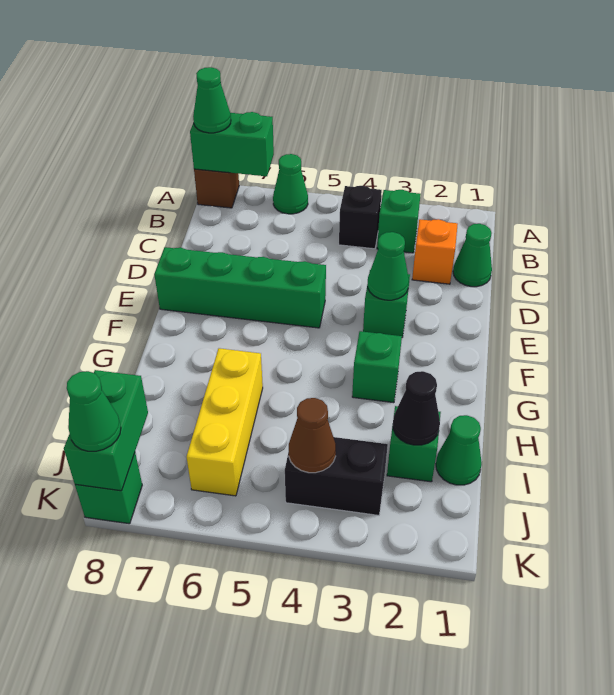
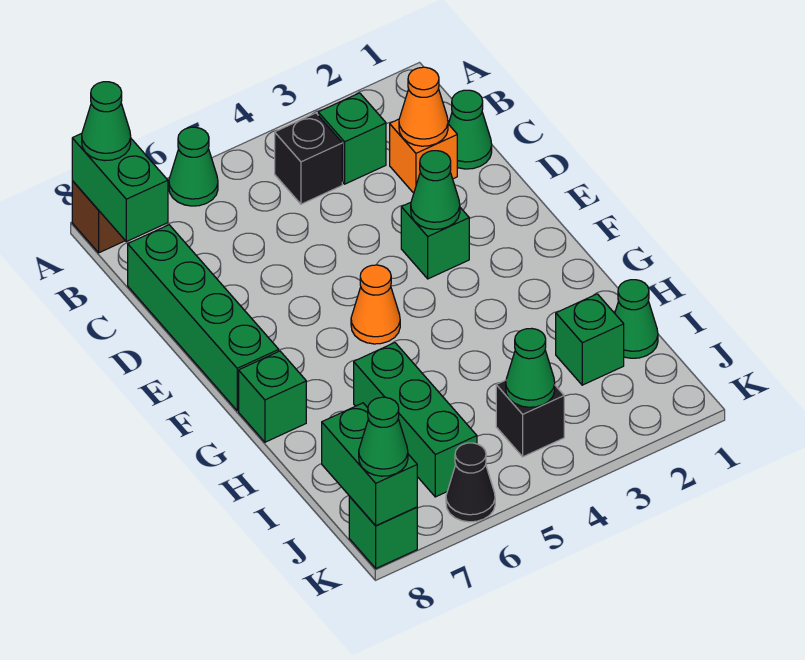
green brick A7:A8 level 2 -> green brick A8:B8 level 2
none -> orange cone C2 level 2
green brick E5:E8 level 1 -> green brick C8:F8 level 1
none -> orange cone F5 level 1
green brick G3 level 1 -> green brick G8 level 1
yellow brick H6:J6 level 1 -> green brick H6:J6 level 1
black cone I2 level 2 -> black cone K6 level 1
black brick J3:J4 level 1 -> black brick J4 level 1
brown cone J4 level 2 -> green cone J4 level 2

